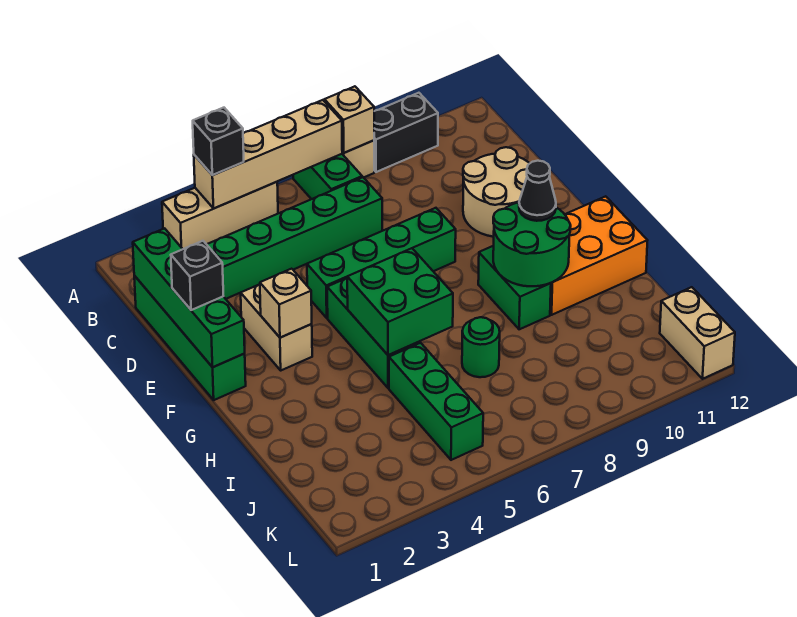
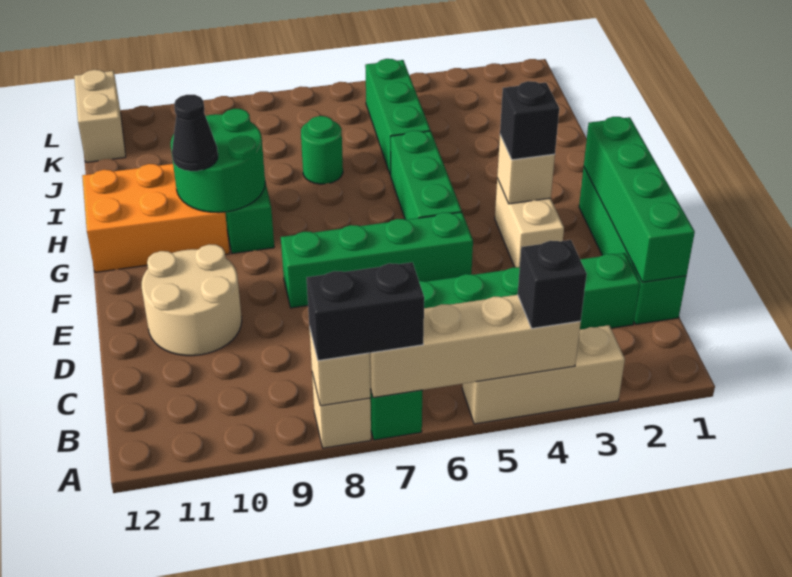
black brick A9:A10 level 1 -> black brick A7:A8 level 3
black brick E1 level 3 -> black brick F3 level 3
green brick G5:H6 level 2 -> none

